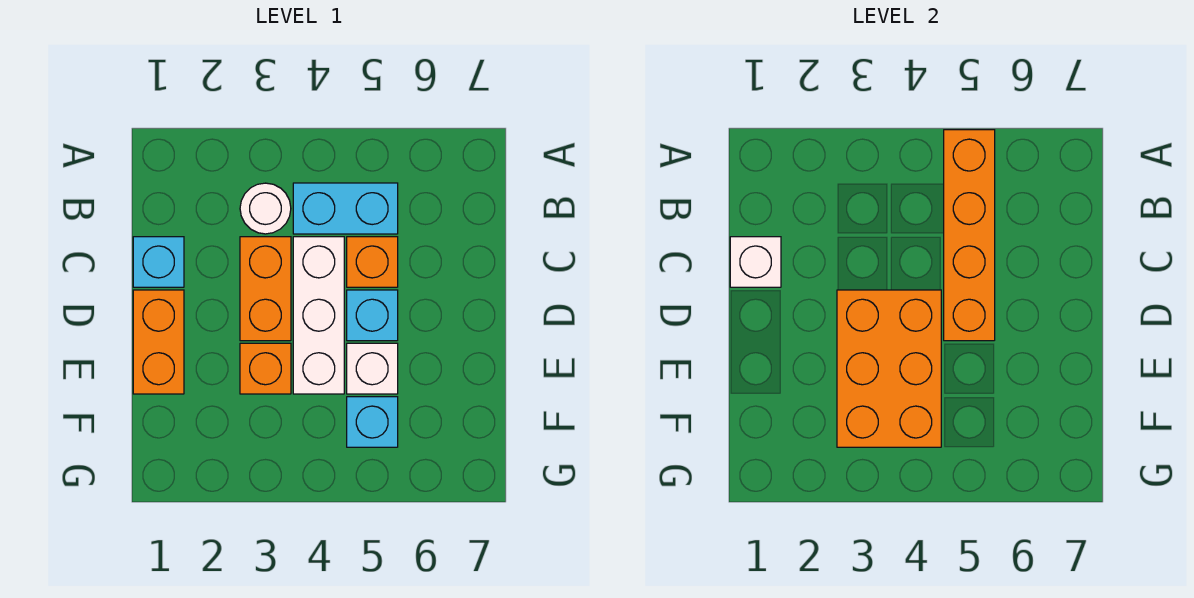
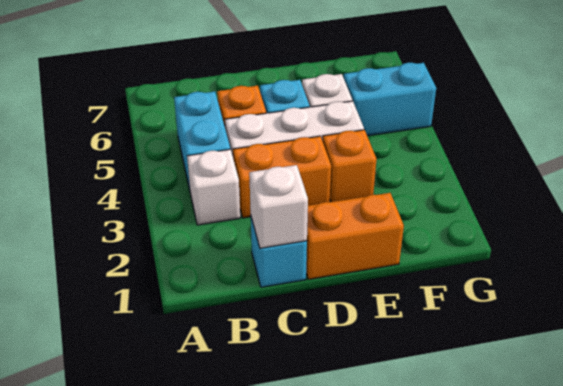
orange brick A5:D5 level 2 -> none
white round brick B3 level 1 -> white brick B3 level 1
orange brick D3:F4 level 2 -> none
cyan brick F5 level 1 -> cyan brick F5:G5 level 1

